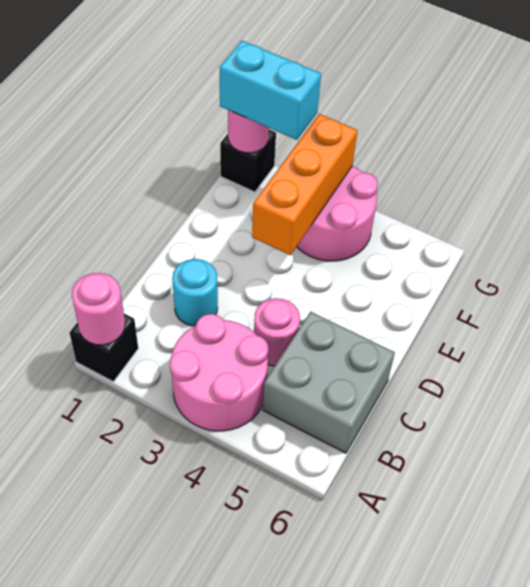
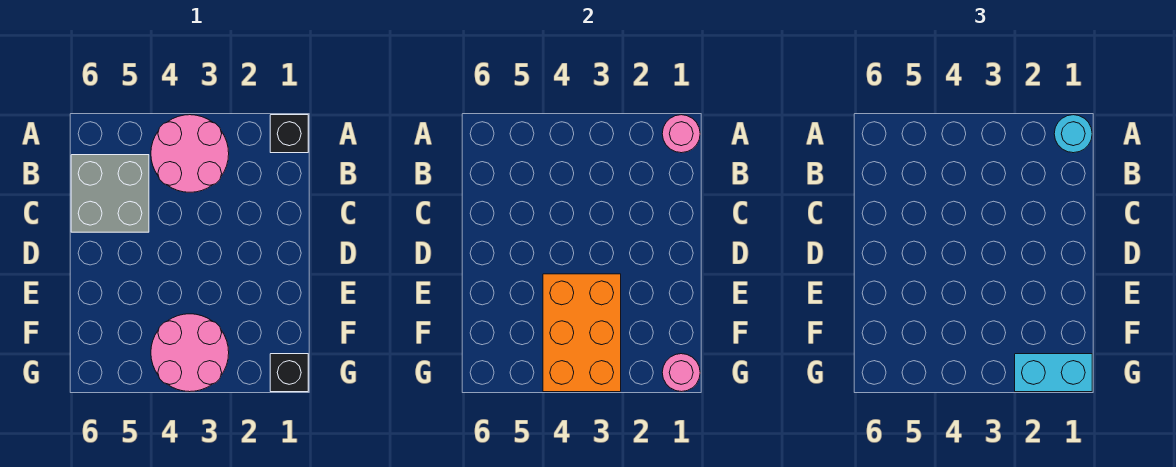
cyan round brick C2 level 1 -> cyan round brick A1 level 3
pink round brick C4 level 1 -> none
orange brick E3:G3 level 2 -> orange brick E3:G4 level 2

